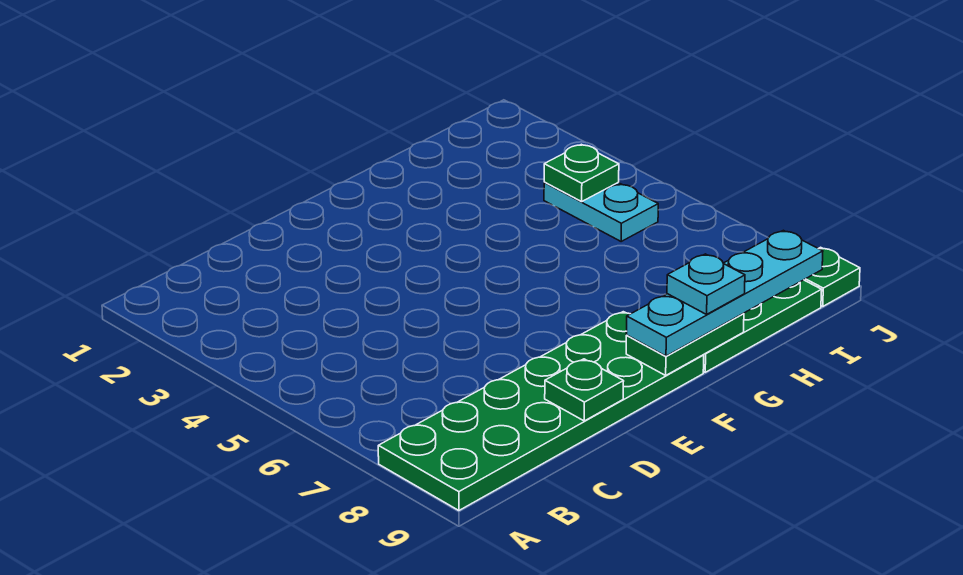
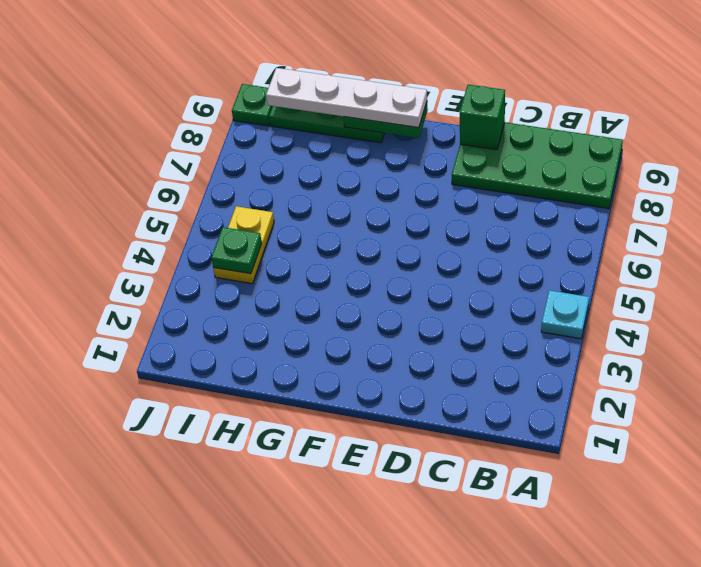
green plate A8:F9 level 1 -> green plate A8:D9 level 1
green plate D9 level 2 -> green brick D9 level 2
cyan plate F9:I9 level 3 -> white plate F9:I9 level 3
cyan plate G9 level 4 -> cyan plate A4 level 1
cyan plate I4:I5 level 1 -> yellow plate I4:I5 level 1

